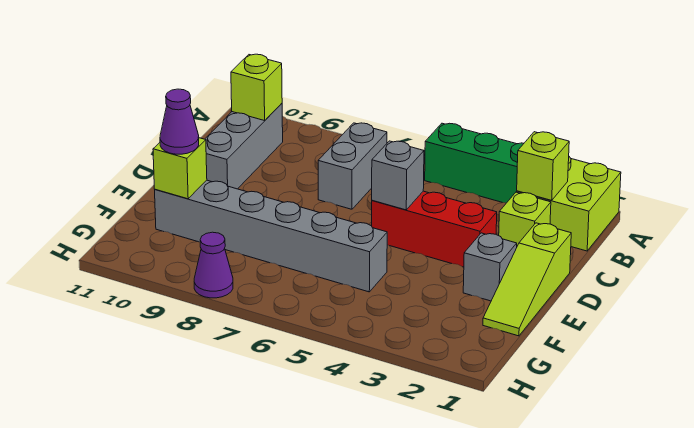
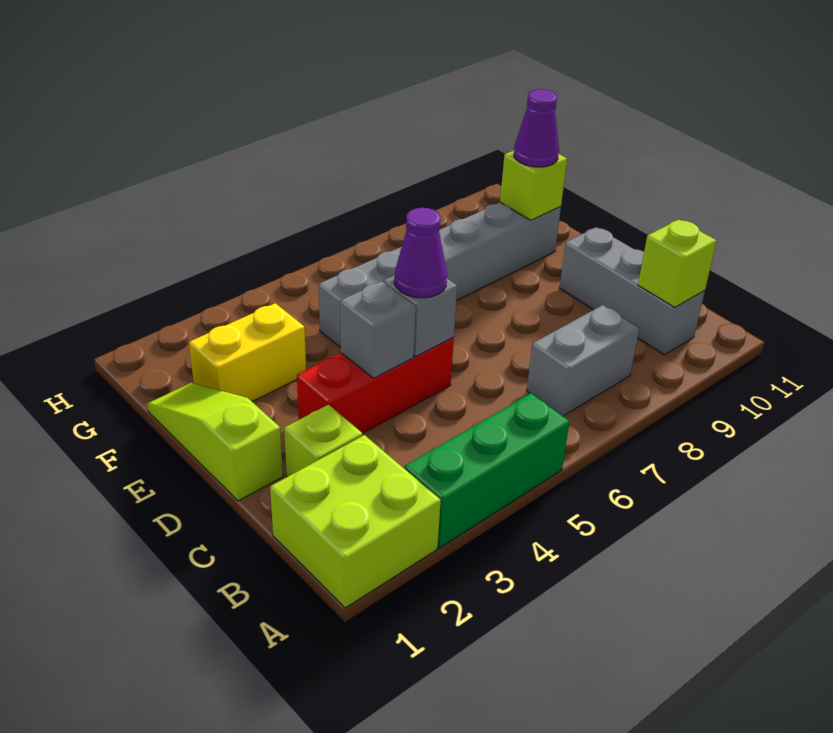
lime brick B2 level 2 -> none
grey brick B7:C7 level 1 -> grey brick B7:B8 level 1
grey brick E2 level 1 -> grey brick D4 level 2
none -> yellow brick F2:F3 level 1
purple cone H8 level 1 -> purple cone D5 level 3

